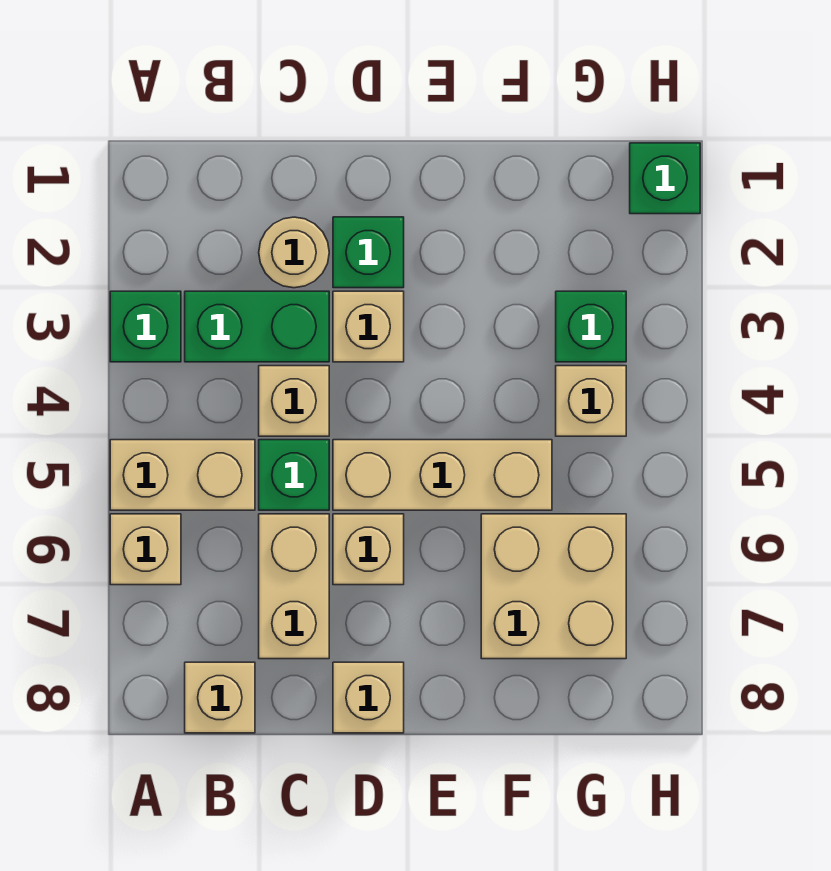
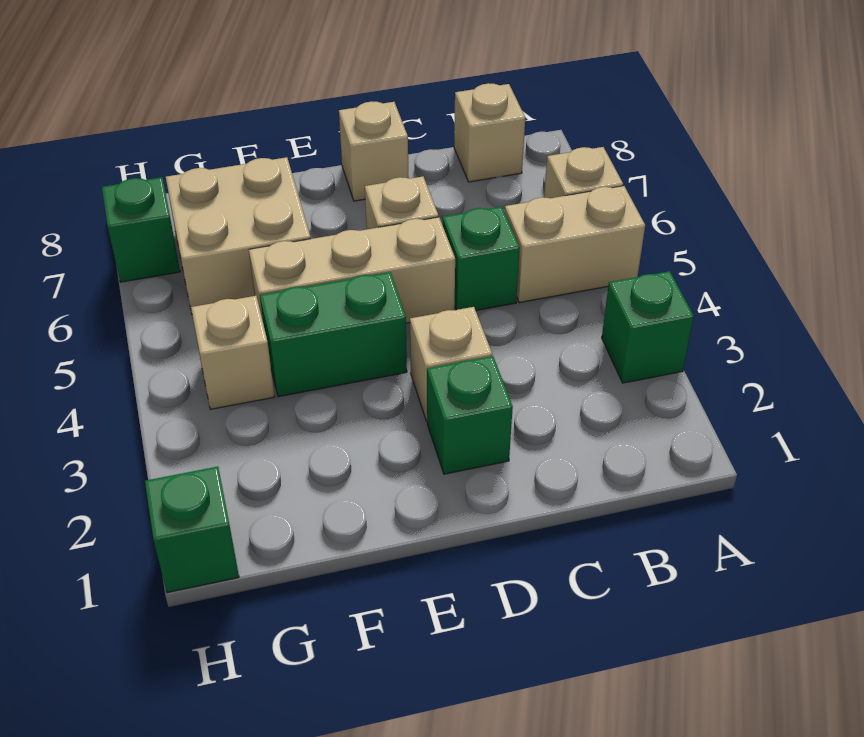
green brick B3:C3 level 1 -> green brick E4:F4 level 1
tan round brick C2 level 1 -> none
tan brick C4 level 1 -> none
tan brick C6:C7 level 1 -> none
green brick G3 level 1 -> green brick H7 level 1

